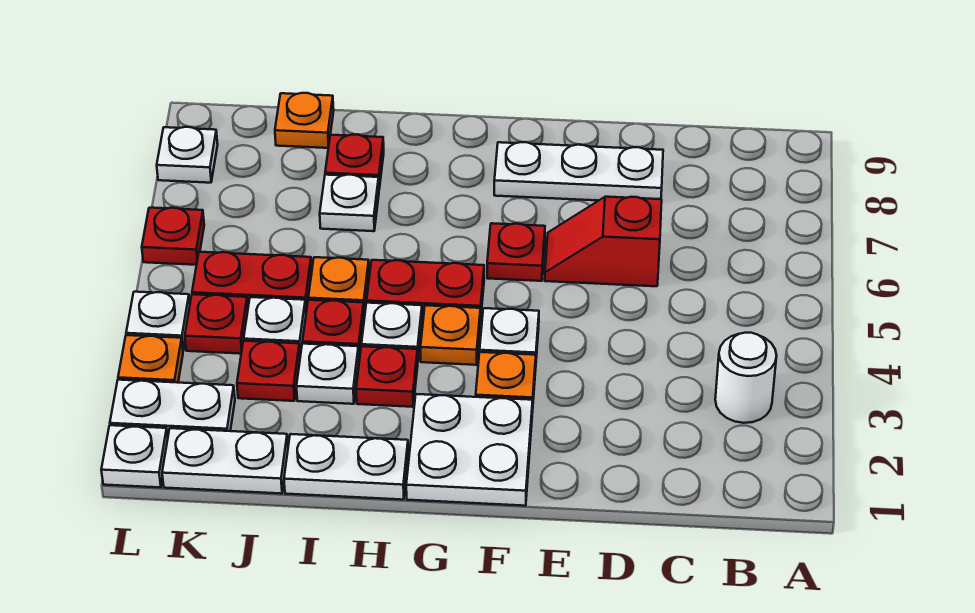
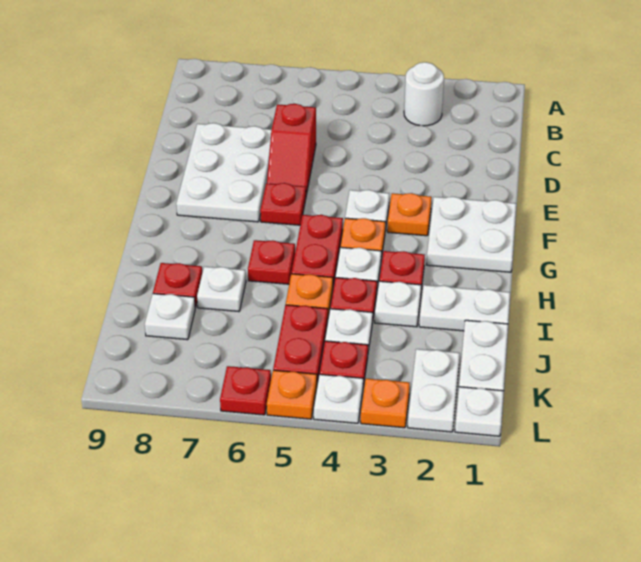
white plate D8:F8 level 1 -> white plate D7:F8 level 1
white plate H1:I1 level 1 -> white plate I1:I2 level 1
red plate J3 level 1 -> red plate H6 level 1
orange plate J9 level 1 -> orange plate L5 level 1
white plate L8 level 1 -> white plate J8 level 1

